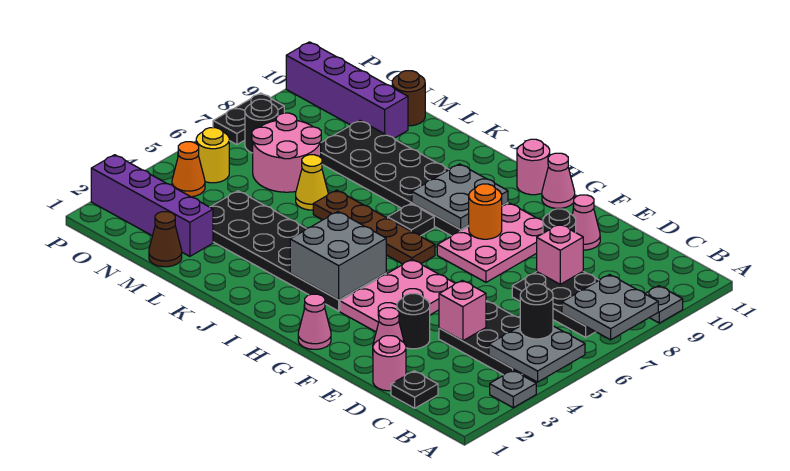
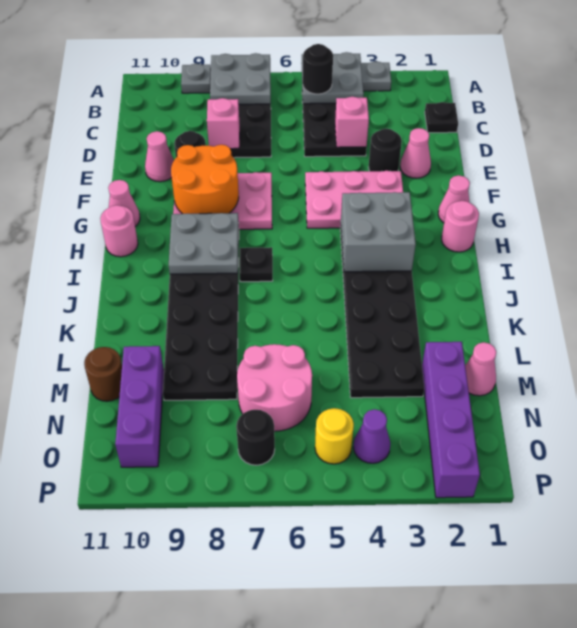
pink round brick D1 level 1 -> pink round brick H1 level 1
orange round brick G8 level 2 -> orange round brick F8:G9 level 2
brown plate H6:K6 level 1 -> none
yellow cone L6 level 1 -> none
brown cone M1 level 1 -> pink cone M1 level 1
purple brick M10:P10 level 1 -> purple brick M10:O10 level 1
orange cone O4 level 1 -> purple cone O4 level 1
black plate P7:P8 level 1 -> none

